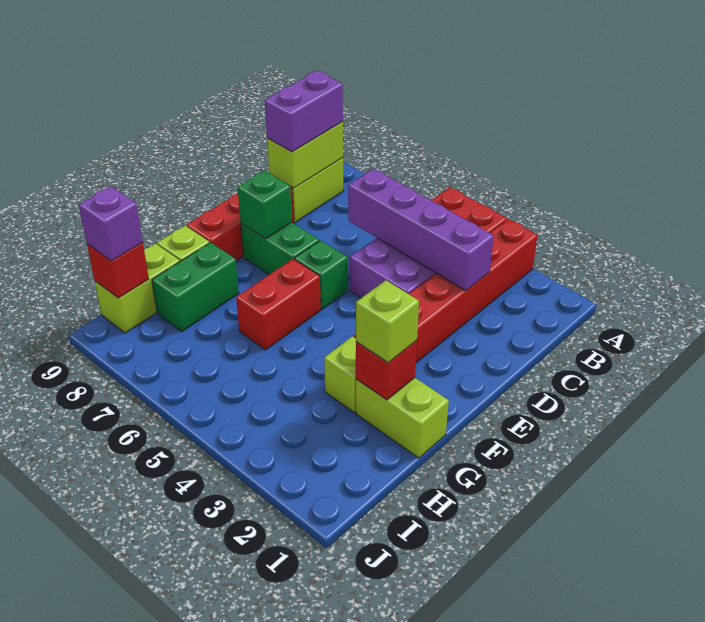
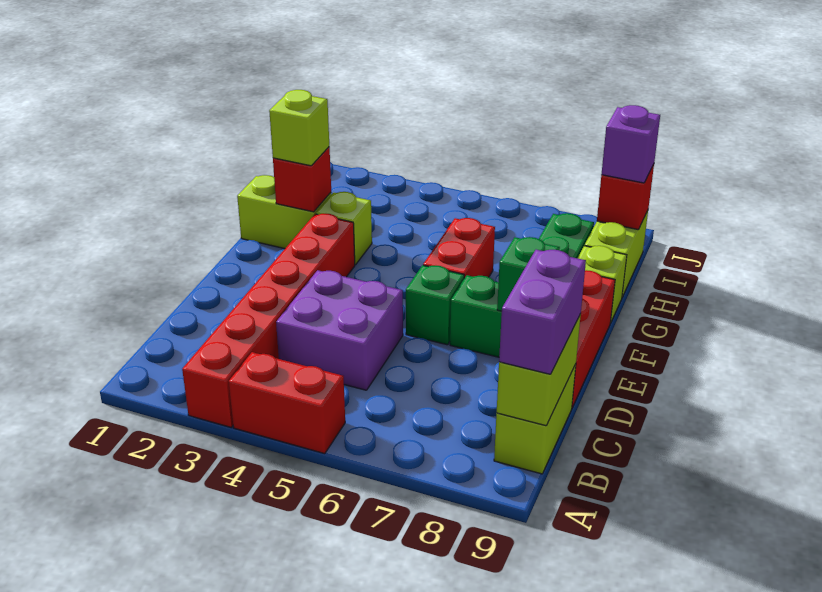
purple brick C3:C6 level 2 -> none

